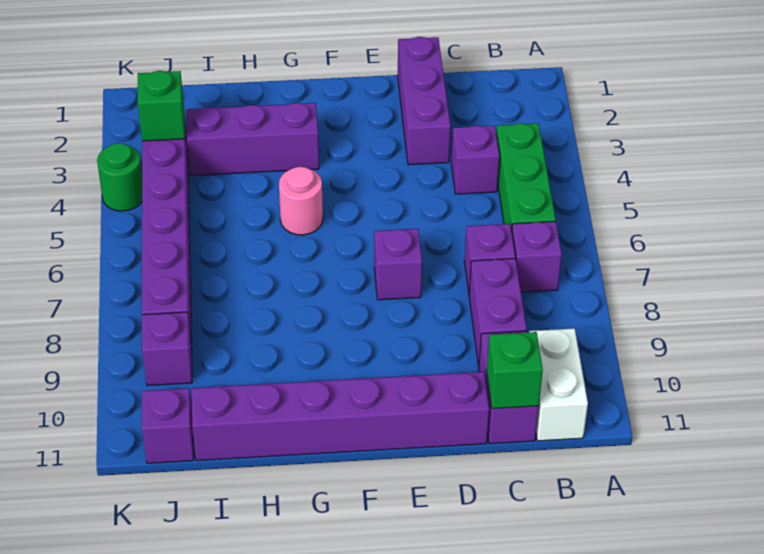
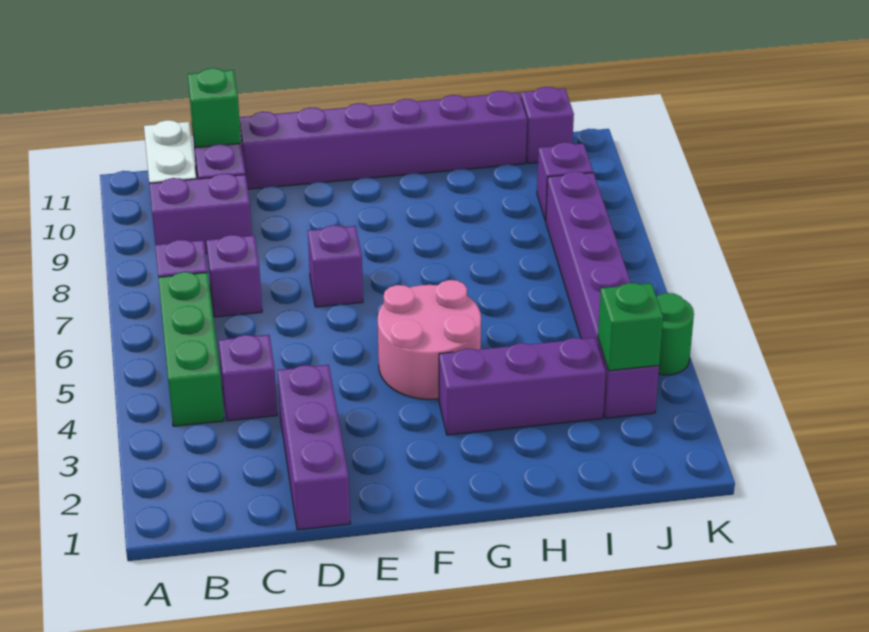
purple brick C8:C9 level 1 -> purple brick B9:C9 level 1
pink round brick G5 level 1 -> pink round brick F4:G5 level 1

